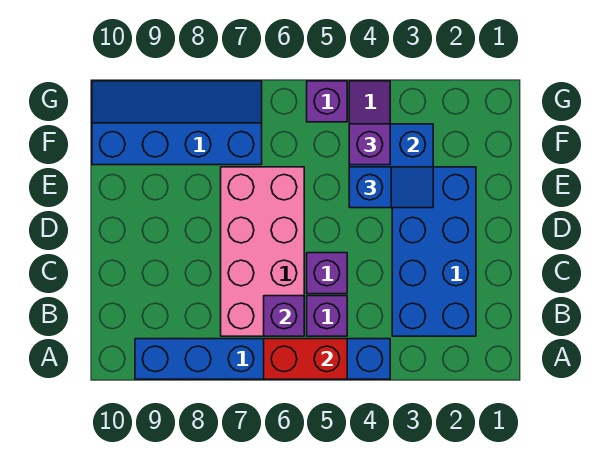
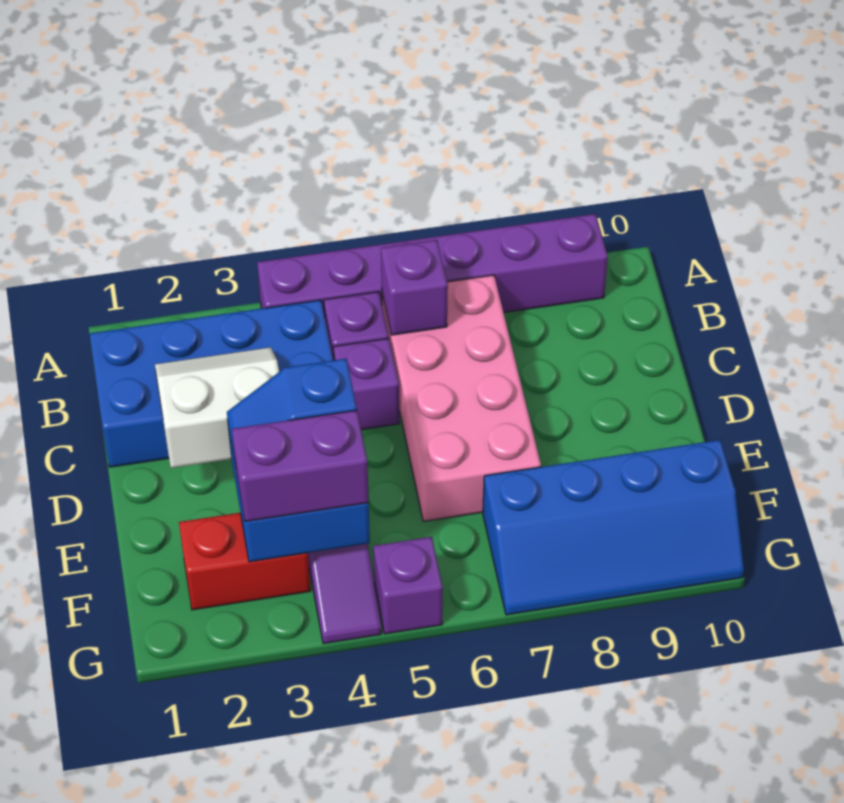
blue brick A4:A9 level 1 -> purple brick A4:A9 level 1
red brick A5:A6 level 2 -> red brick F2:F3 level 1
blue brick B2:E3 level 1 -> blue brick B1:C4 level 1
none -> white slope C2:D3 level 2 top D
purple brick F4 level 3 -> purple brick F3:F4 level 3

